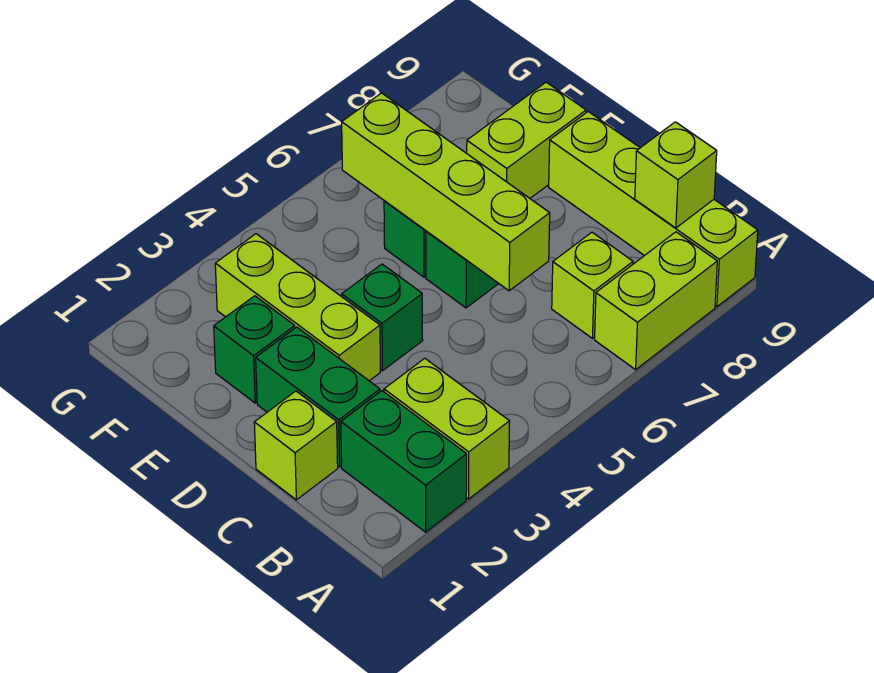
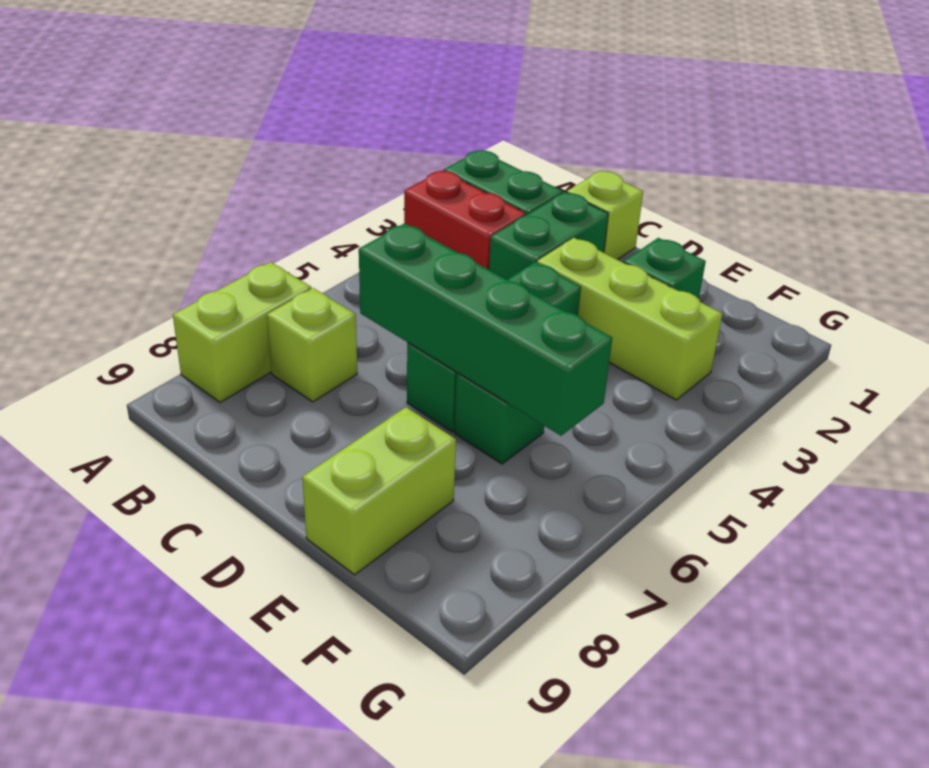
lime brick A3:B3 level 1 -> red brick A3:B3 level 1
lime brick A9:D9 level 1 -> none
lime brick B9 level 2 -> none
green brick C2:D2 level 1 -> green brick C2:C3 level 1
lime brick C6:F6 level 2 -> green brick C6:F6 level 2

